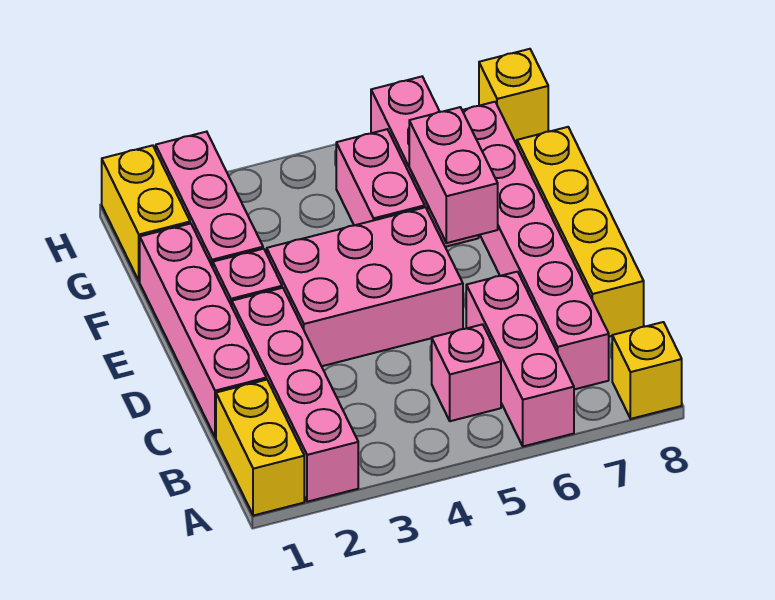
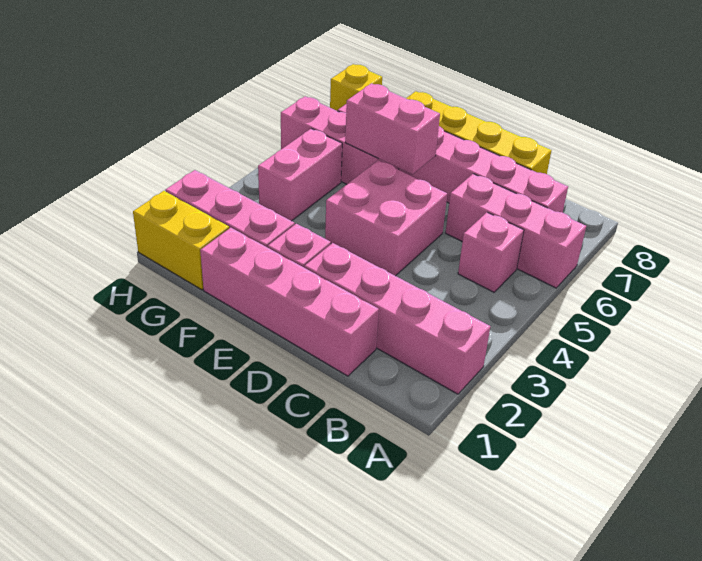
yellow brick A1:B1 level 1 -> none
yellow brick A8 level 1 -> none
pink brick D3:E5 level 1 -> pink brick D4:E5 level 1
pink brick F5:G5 level 1 -> pink brick G4:G5 level 1

